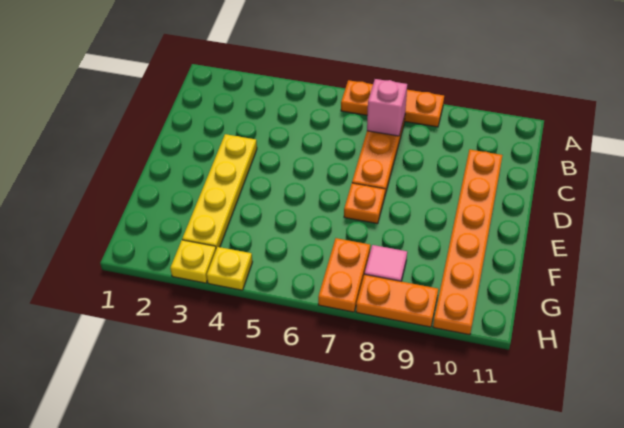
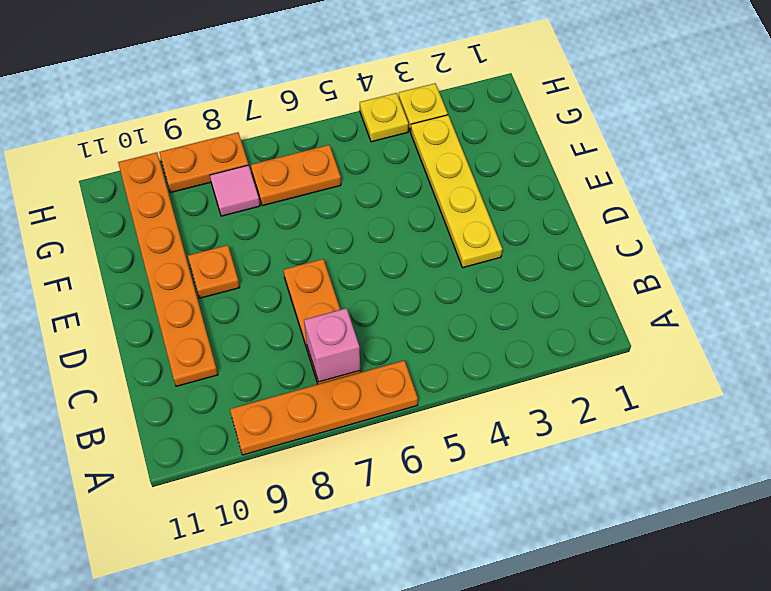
orange plate A6:A8 level 1 -> orange plate A6:A9 level 1
orange plate E7 level 1 -> orange plate E9 level 1
orange plate G7:H7 level 1 -> orange plate G6:G7 level 1

